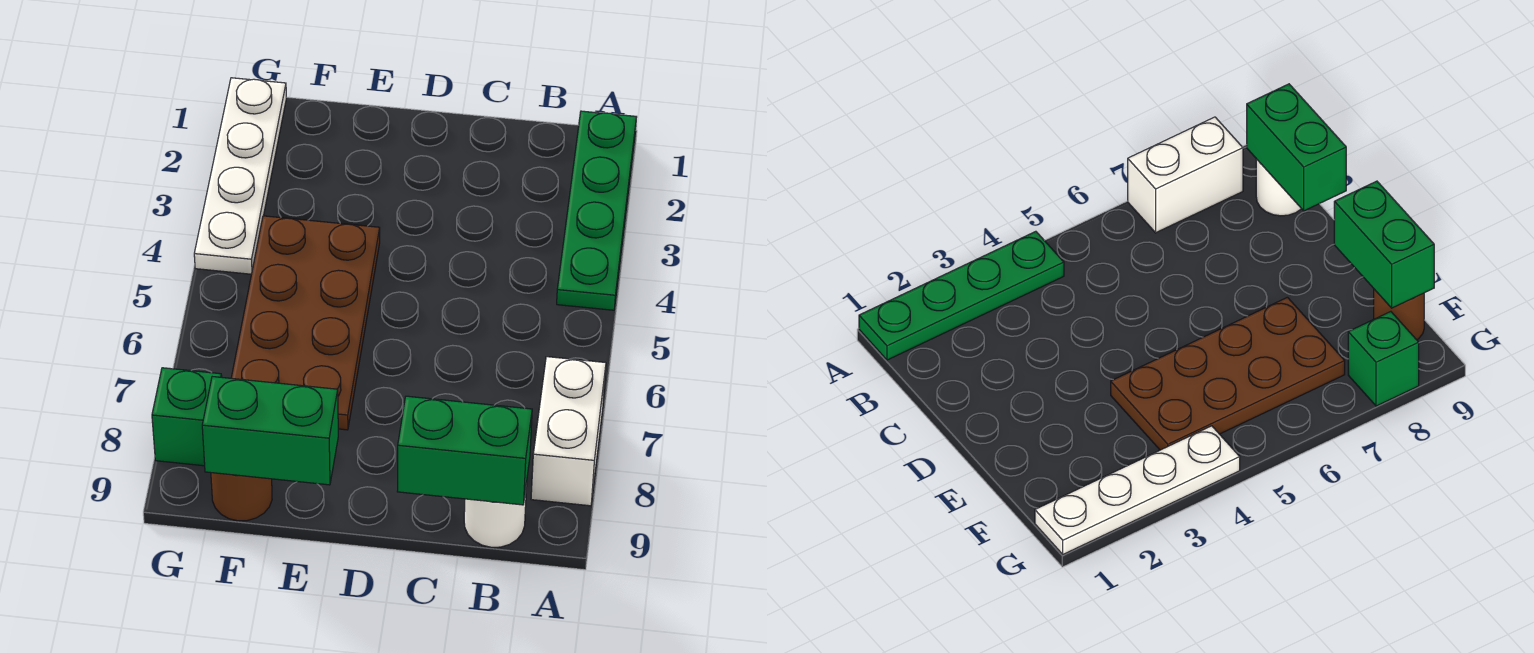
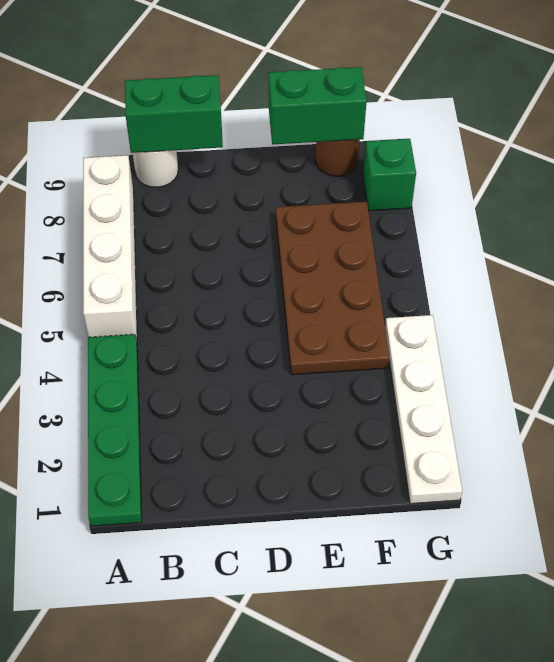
white brick A7:A8 level 1 -> white brick A5:A8 level 1

